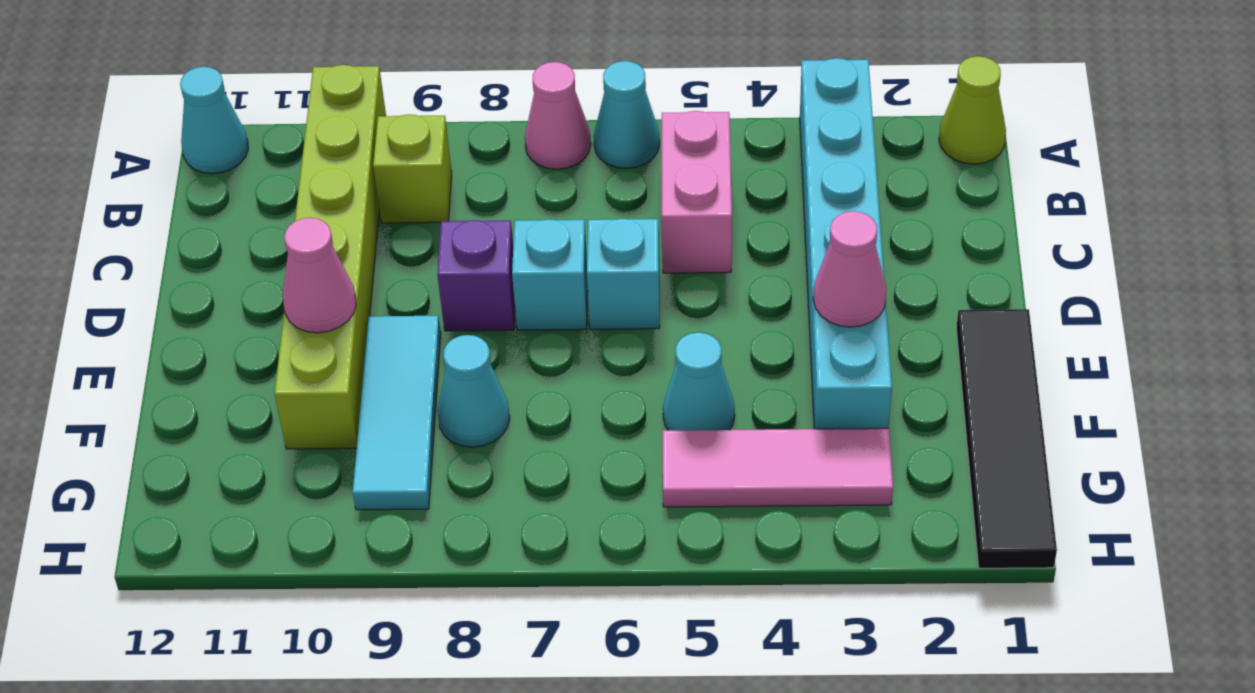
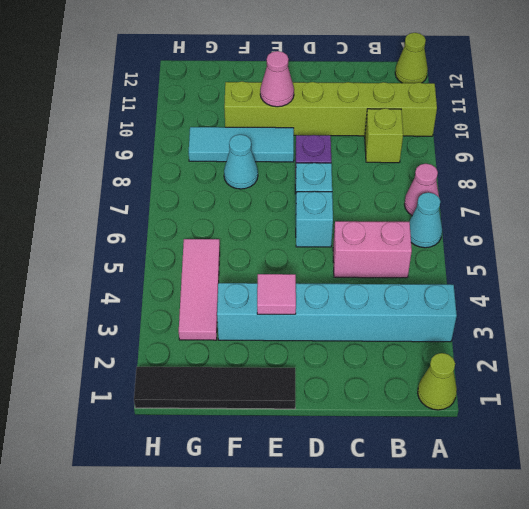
cyan cone A12 level 1 -> lime cone A12 level 1
pink cone E3 level 2 -> pink tile E3 level 2
cyan cone F5 level 1 -> none

